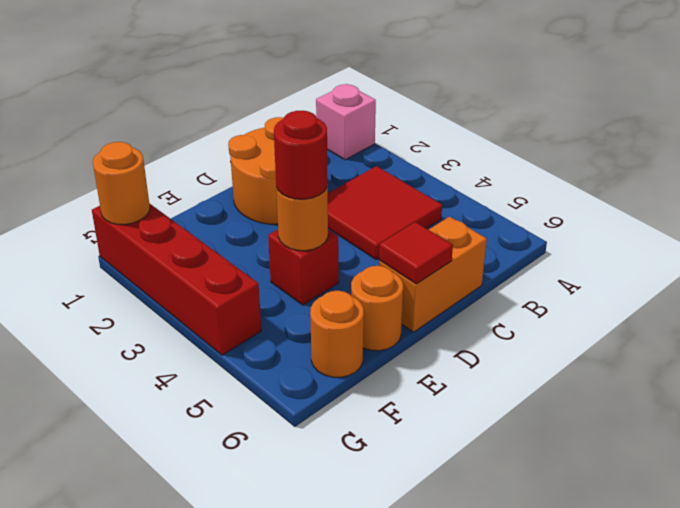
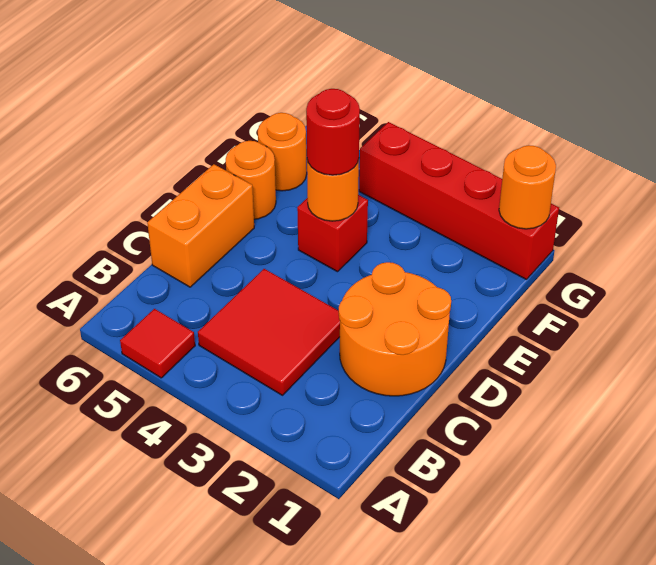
pink brick A1 level 1 -> none
red tile D6 level 2 -> red tile A5 level 1

